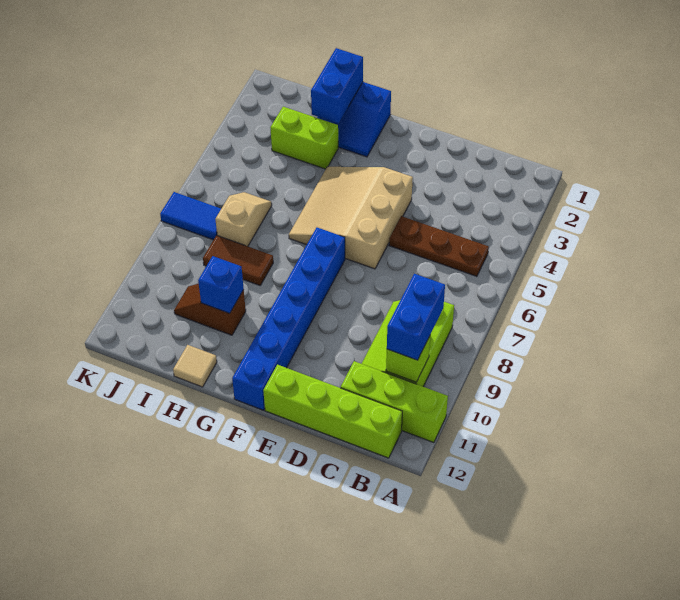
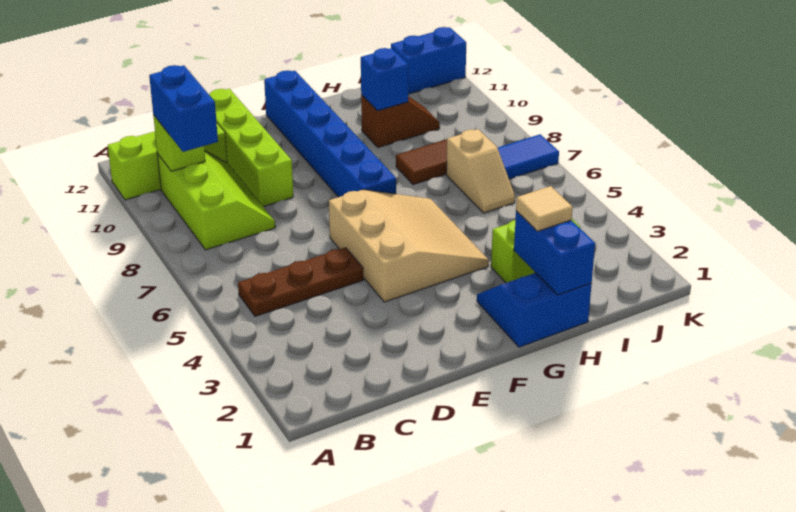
lime brick B12:E12 level 1 -> lime brick D9:D12 level 1
tan tile H12 level 1 -> tan tile H2 level 3
none -> blue brick J12:K12 level 1

